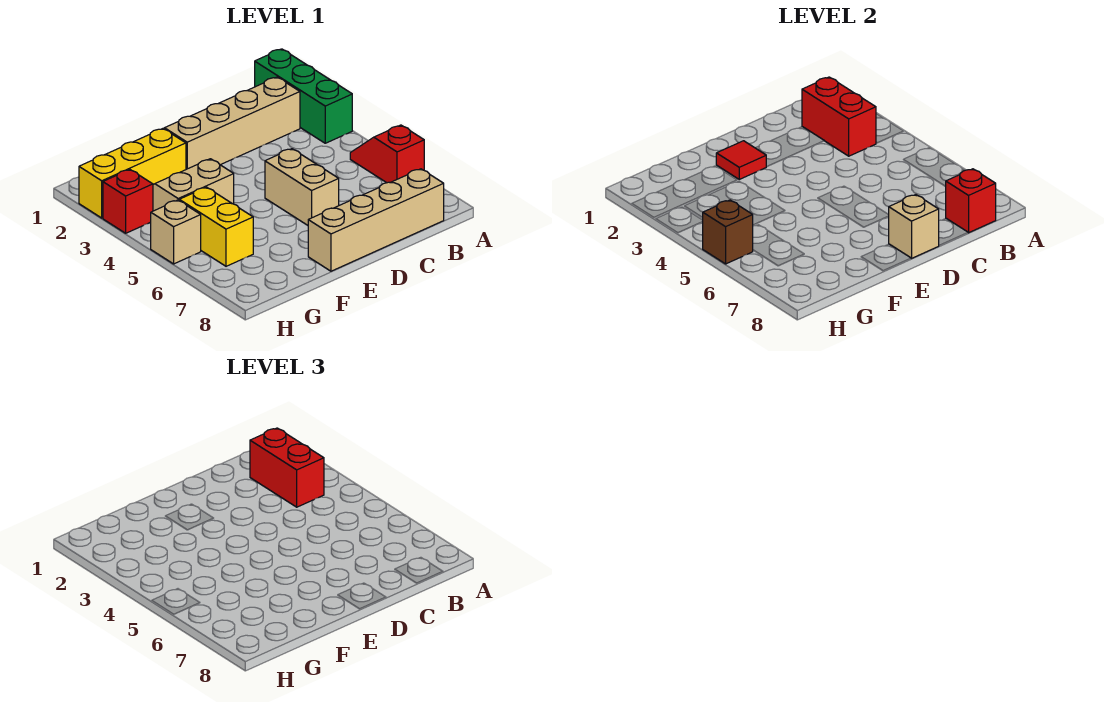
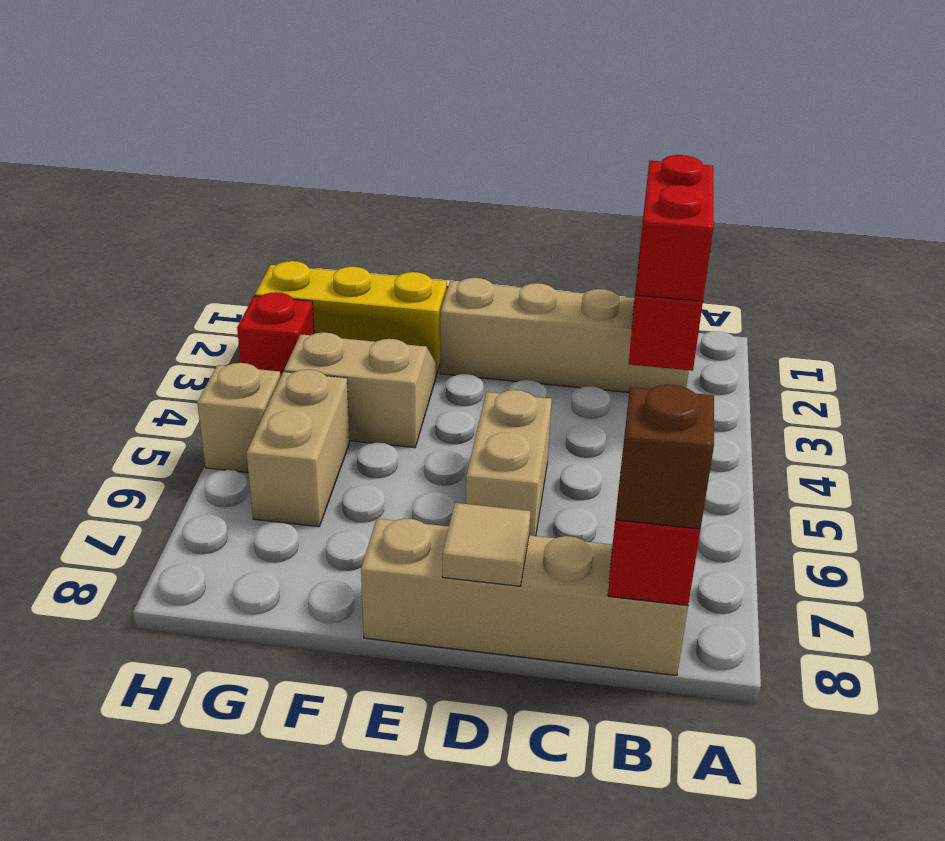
green brick A1:A3 level 1 -> none
red slope A5:A6 level 1 top 6 -> none
tan brick D8 level 2 -> tan tile D8 level 2
red tile E2 level 2 -> none
yellow brick G5:G6 level 1 -> tan brick G5:G6 level 1
brown brick H5 level 2 -> brown brick B8 level 3

